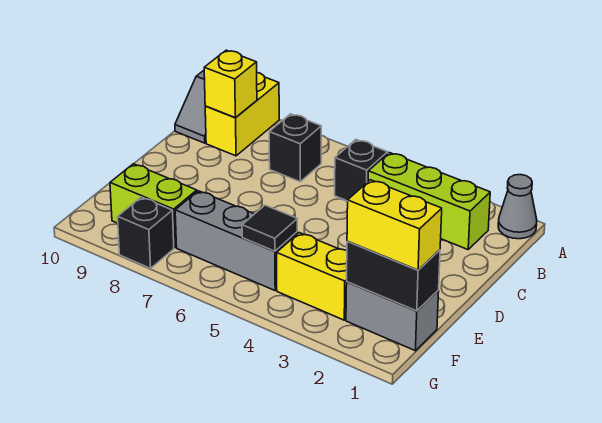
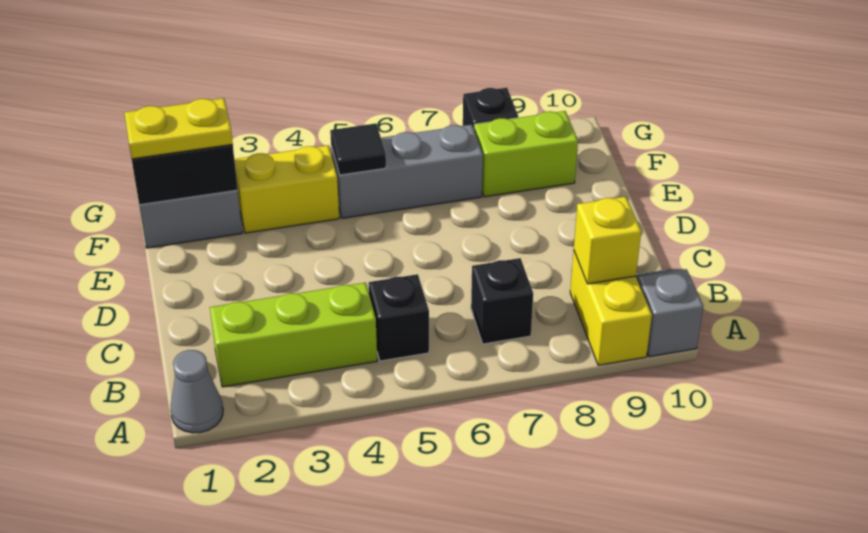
yellow brick F1:F2 level 3 -> yellow plate F1:F2 level 3

